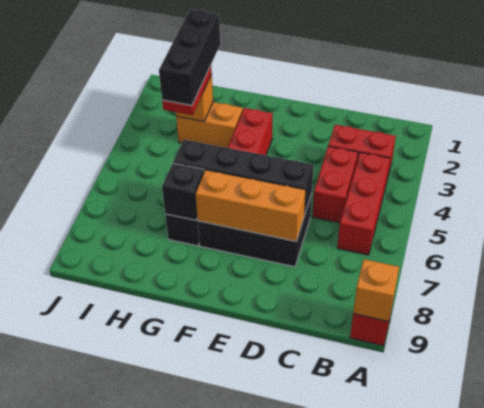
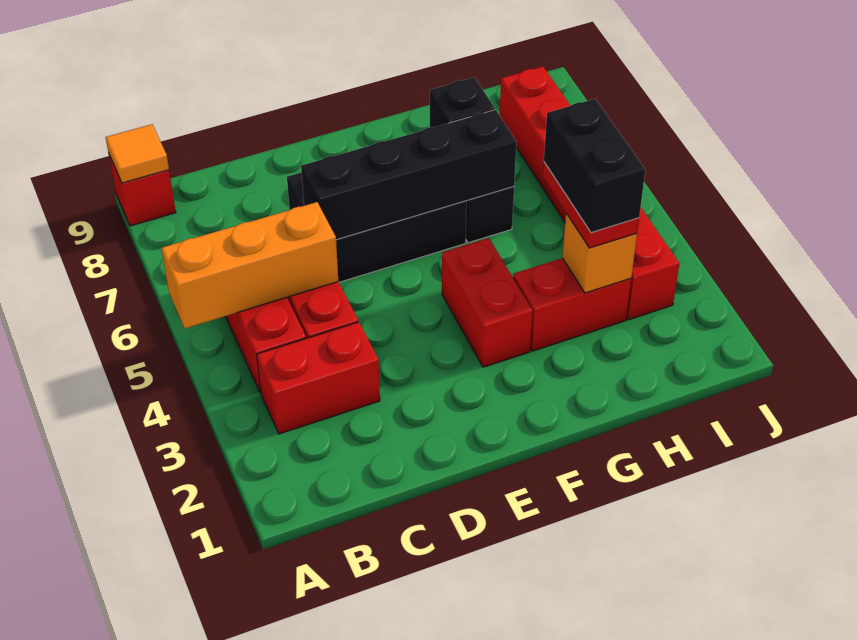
orange brick A9 level 2 -> orange tile A9 level 2
orange brick D7:F7 level 2 -> orange brick A5:C5 level 2
orange brick G3:H3 level 1 -> red brick G3:H3 level 1
black brick H2:H4 level 4 -> black brick H3:H4 level 4
none -> red brick I3:I8 level 1

